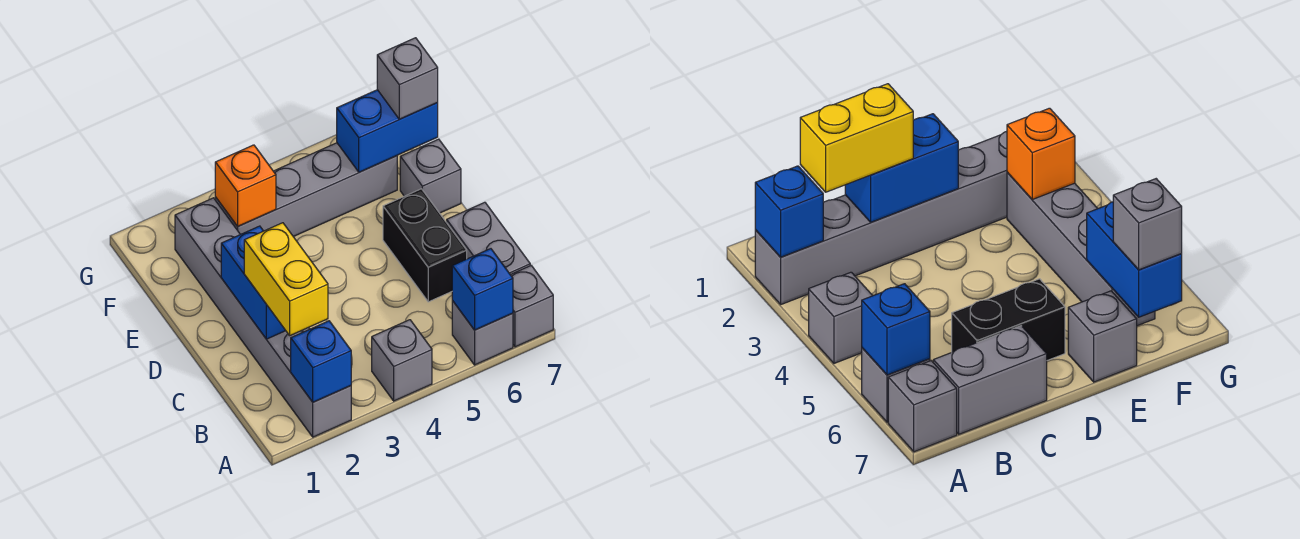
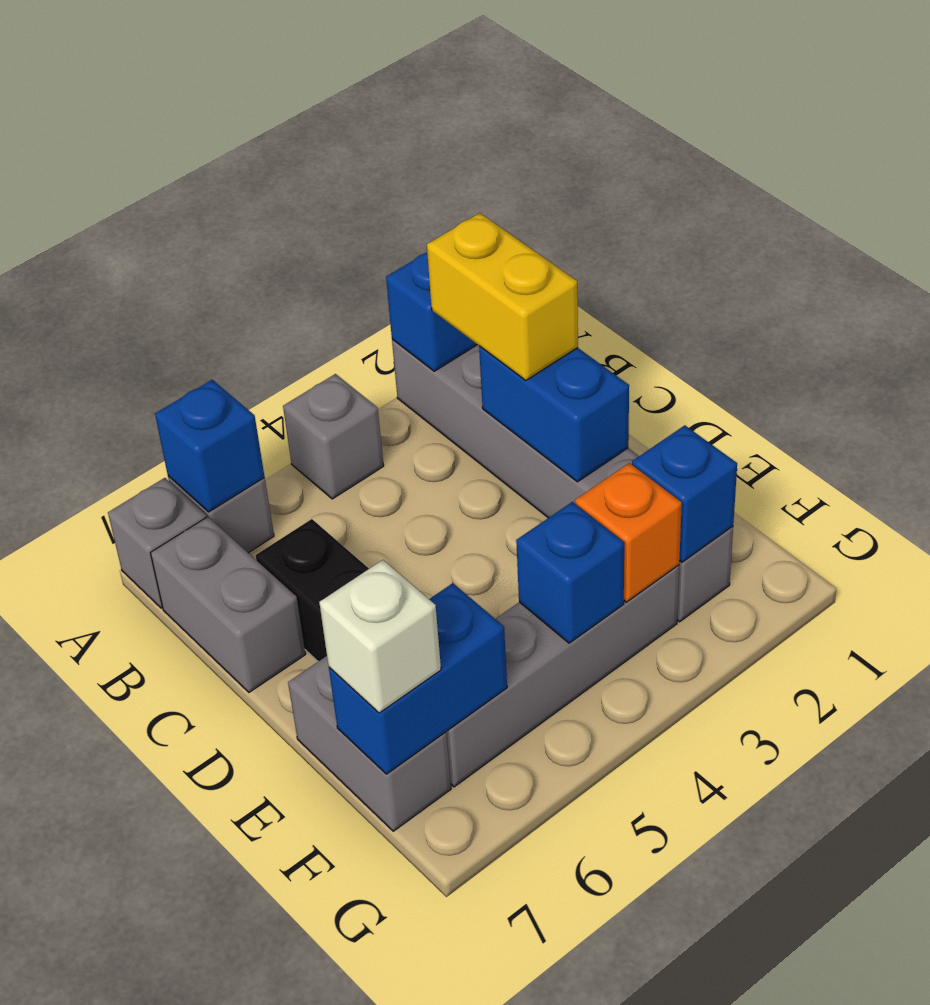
grey brick E7 level 1 -> grey brick E7:F7 level 1
none -> blue brick F2 level 2
none -> blue brick F4 level 2
grey brick F7 level 3 -> white brick F7 level 3

